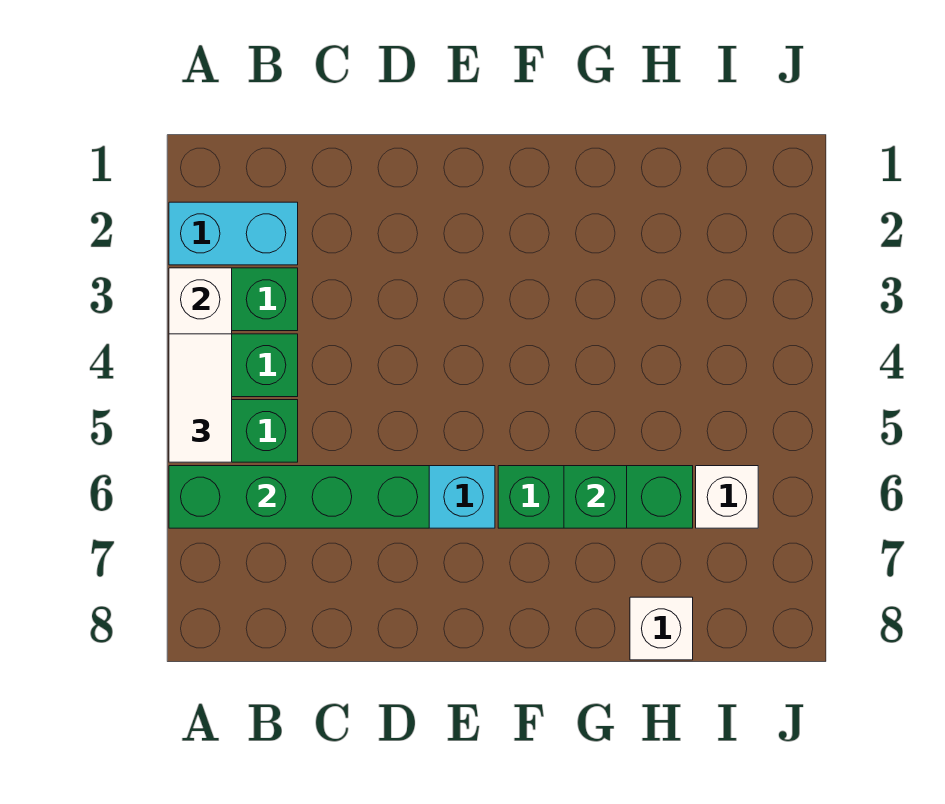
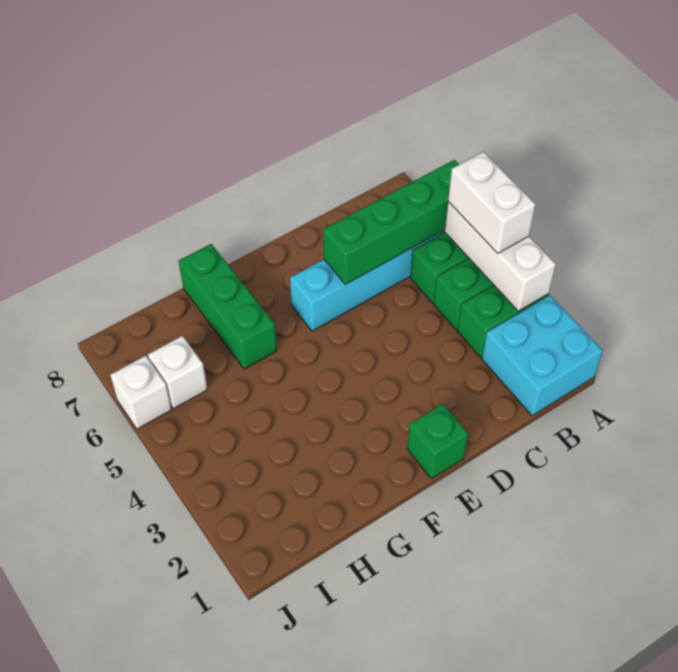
cyan brick A2:B2 level 1 -> cyan brick A1:B2 level 1
white tile A4:A5 level 3 -> white brick A4:A5 level 3
green brick F6:H6 level 1 -> green brick G6:G8 level 1
green brick G6 level 2 -> green brick E1 level 1
white brick H8 level 1 -> white brick J6 level 1

